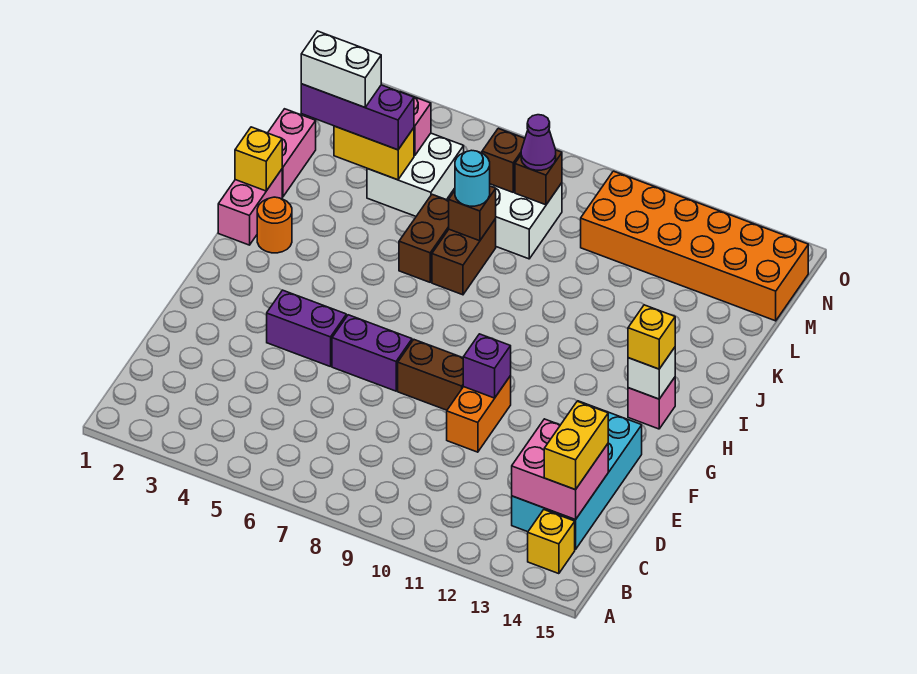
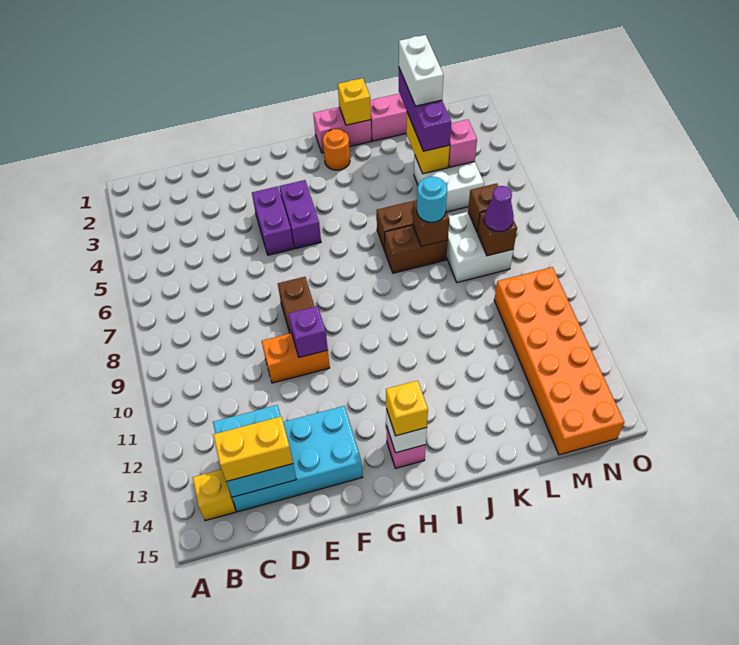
pink brick C13:D14 level 2 -> cyan brick C13:D14 level 2
purple brick F6:F7 level 1 -> purple brick G4:G5 level 1

